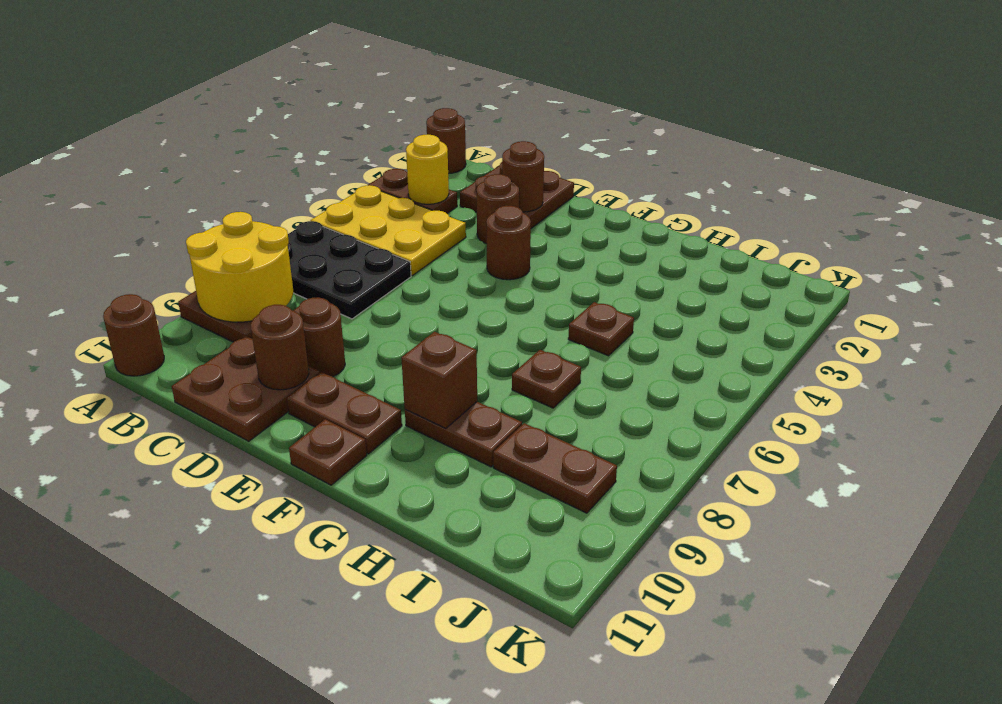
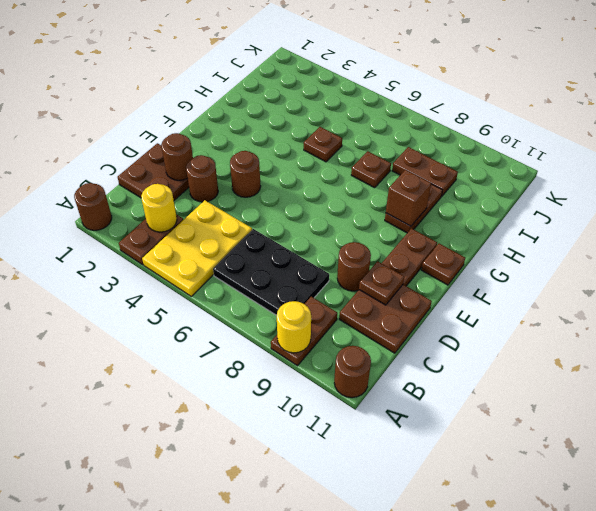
black plate A6:C7 level 1 -> black plate B6:C8 level 1
yellow round brick A8:B9 level 2 -> yellow round brick A9 level 2
brown round brick D10 level 2 -> brown plate D10 level 2
brown plate I9:J9 level 1 -> brown plate I8:I9 level 1

